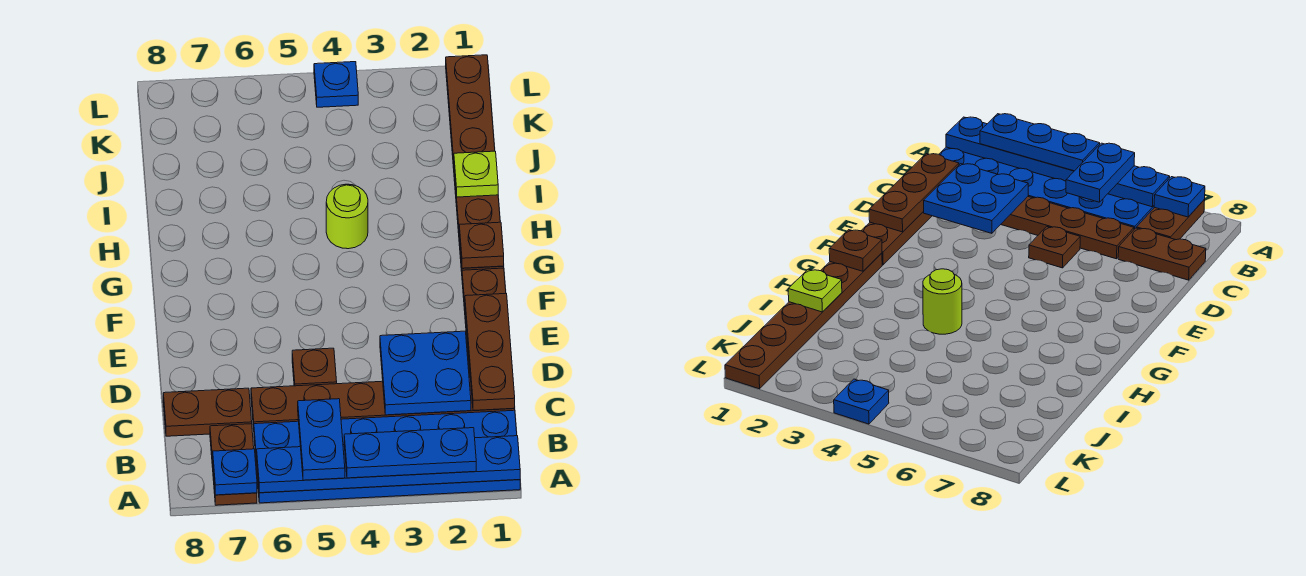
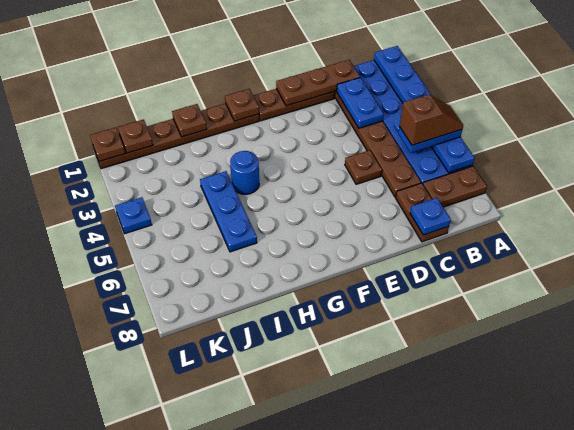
blue plate A2:A4 level 3 -> blue plate I4:I6 level 1
none -> brown slope A5:B5 level 4 top B
blue plate A7 level 2 -> blue plate C8 level 2
blue plate C2:D3 level 2 -> blue plate C2:C3 level 2
lime round brick H4 level 1 -> blue round brick H4 level 1
lime plate I1 level 2 -> brown plate I1 level 2
none -> brown plate K1 level 2
none -> brown plate L1 level 2

